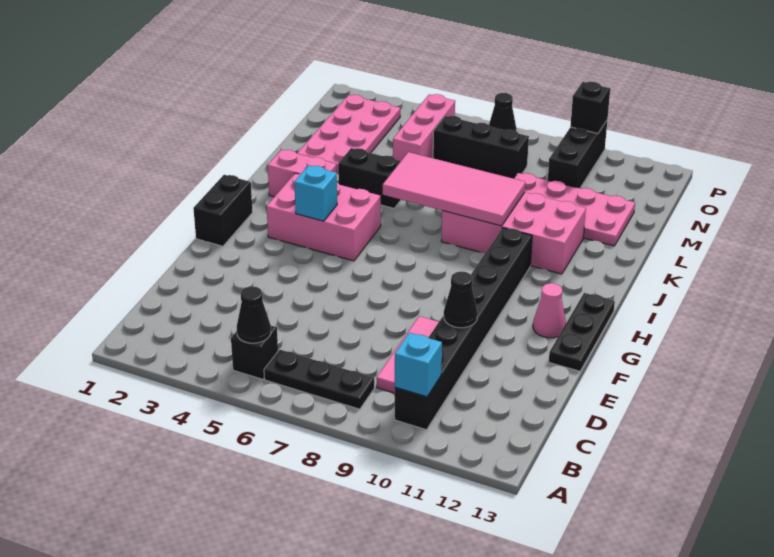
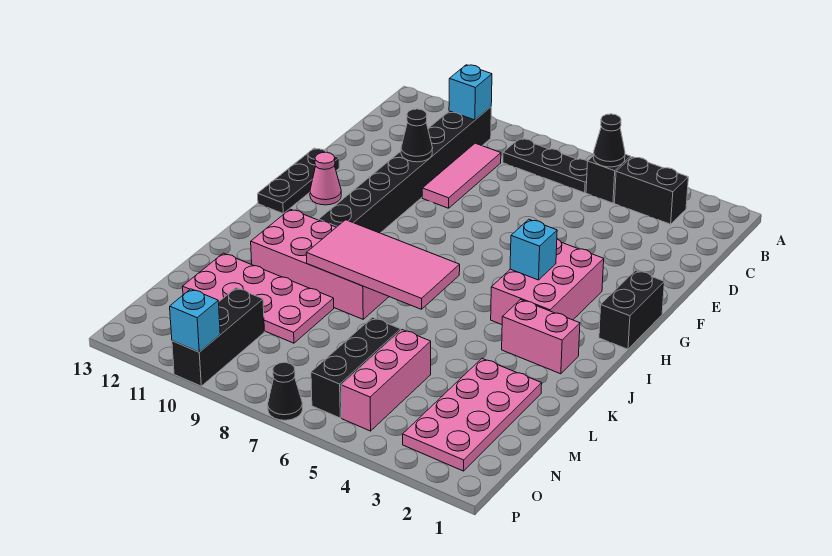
pink brick H3:I5 level 1 -> pink brick G3:I4 level 1
black brick K4:K5 level 1 -> black brick B3:B4 level 1
black brick N6:N8 level 1 -> black brick M6:O6 level 1
black brick P10 level 2 -> cyan brick P10 level 2

